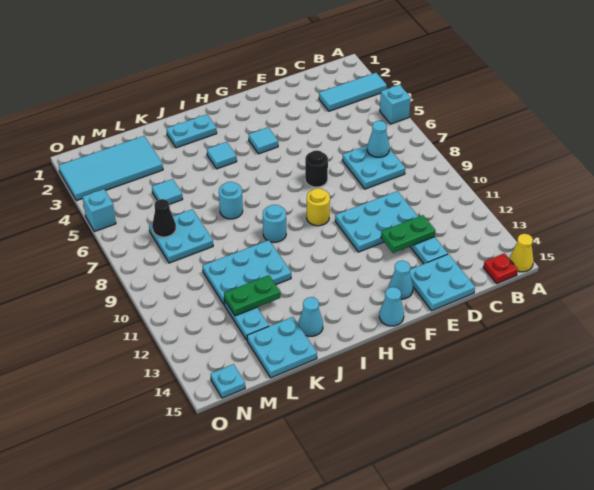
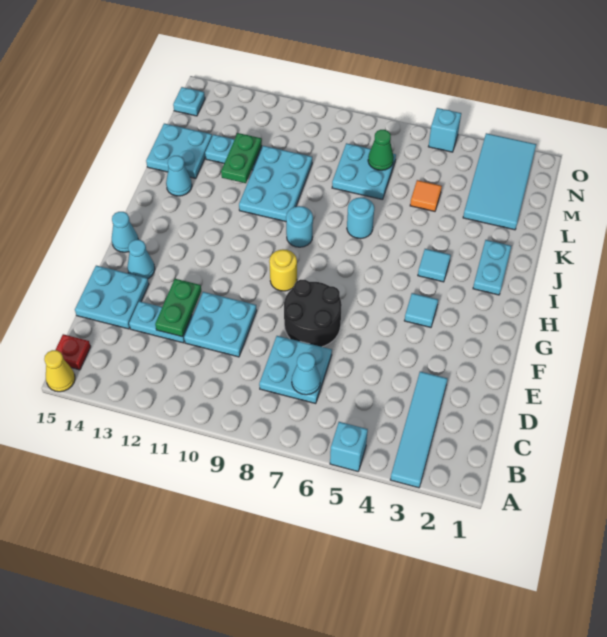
cyan tile A3:C3 level 1 -> cyan tile A3:D3 level 1
cyan plate D10:F11 level 1 -> cyan plate D10:E11 level 1
black round brick F7 level 1 -> black round brick E7:F8 level 1
cyan tile L5 level 1 -> orange tile L5 level 1
black cone M7 level 2 -> green cone M7 level 2

